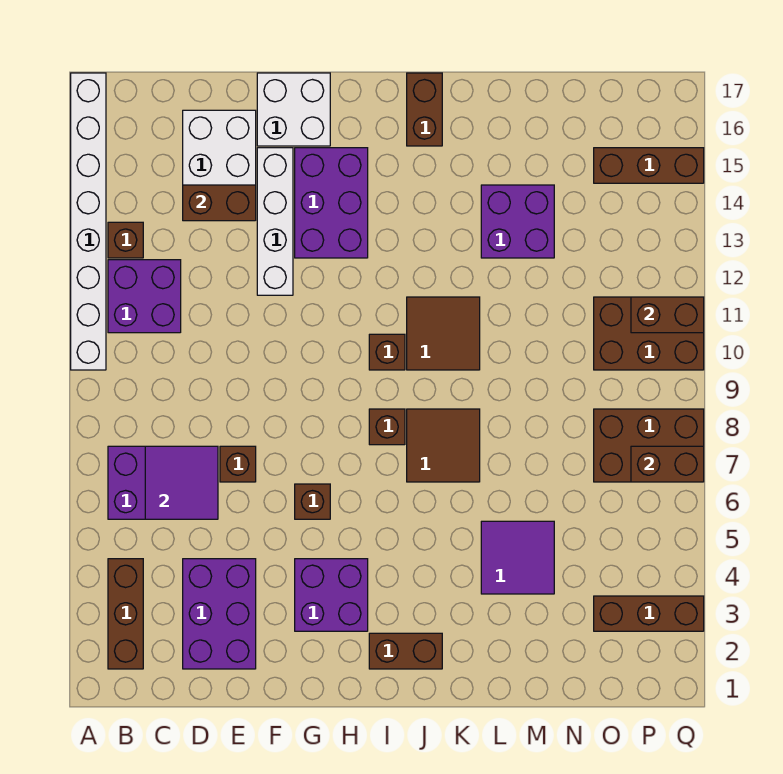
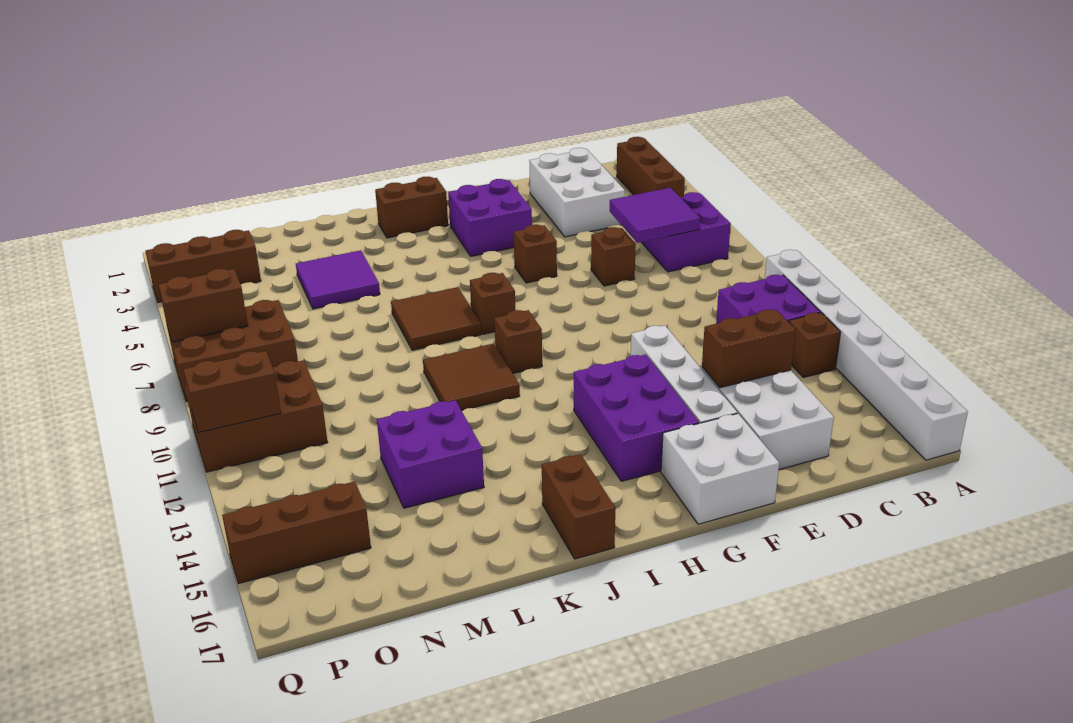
purple brick D2:E4 level 1 -> white brick D2:E4 level 1

